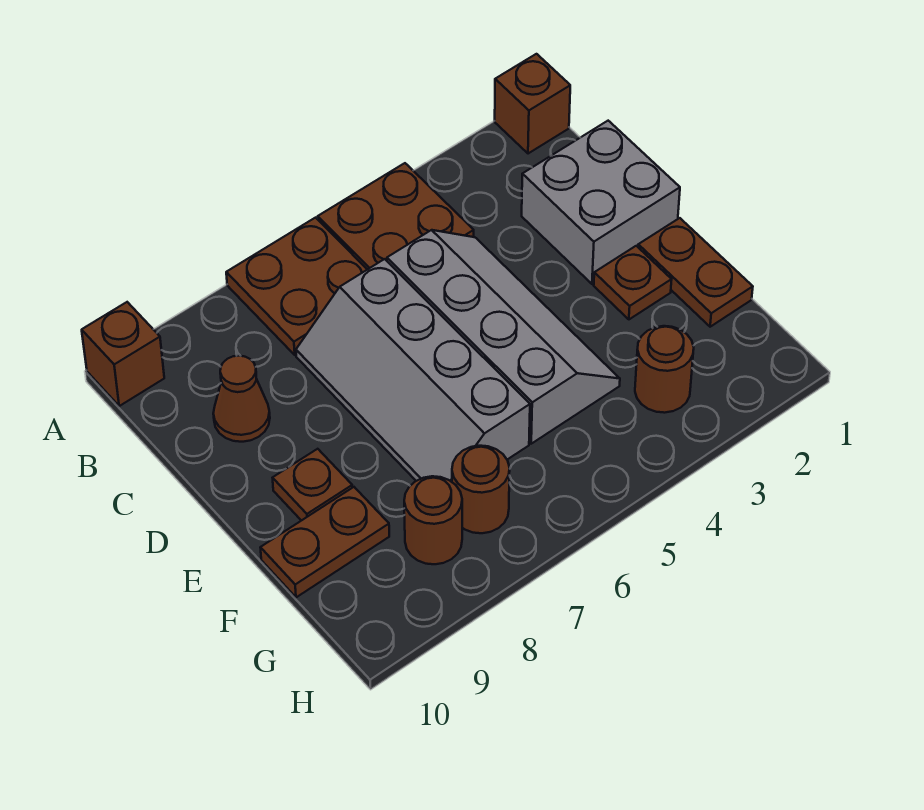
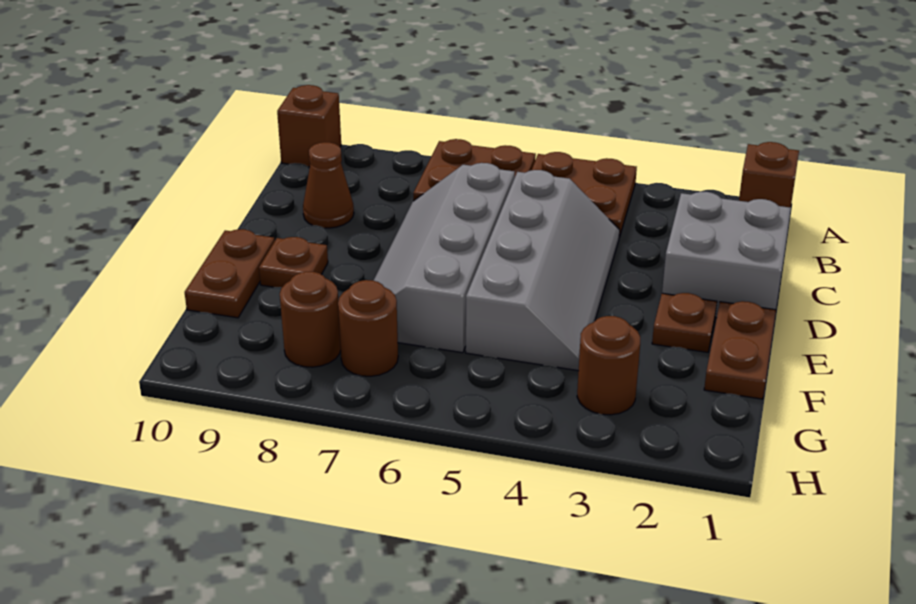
brown plate F9:F10 level 1 -> brown plate E10:F10 level 1

